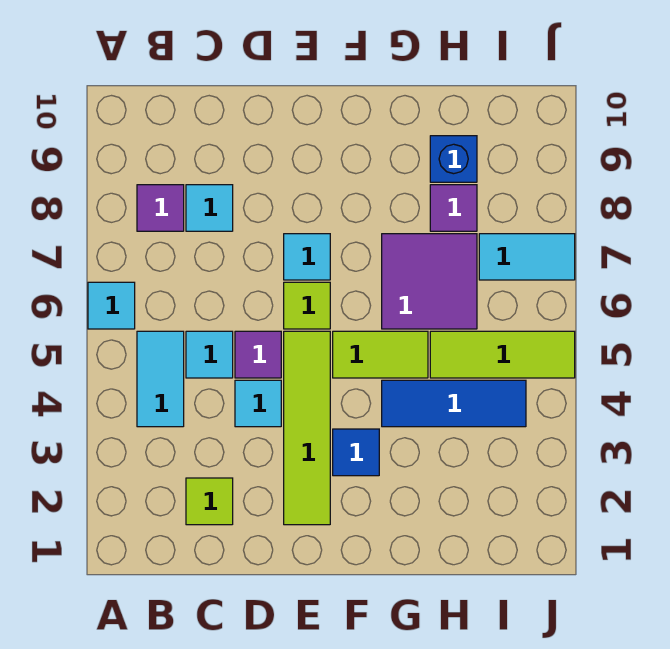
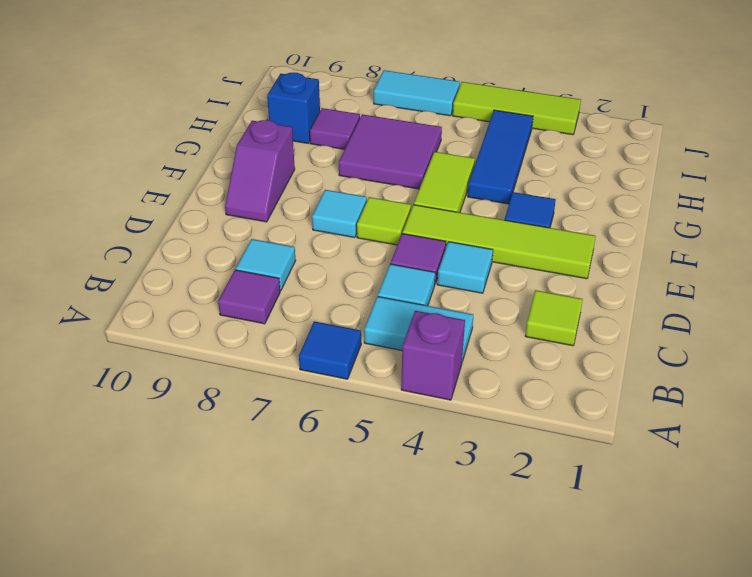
none -> purple brick A4 level 1
cyan tile A6 level 1 -> blue tile A6 level 1
none -> purple slope E9:F9 level 1 top F
lime tile H5:J5 level 1 -> lime tile J3:J5 level 1
cyan tile I7:J7 level 1 -> cyan tile J6:J7 level 1

